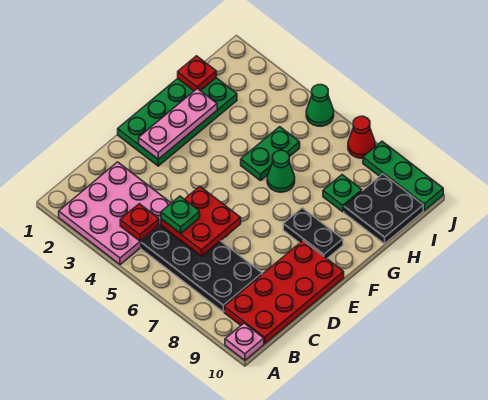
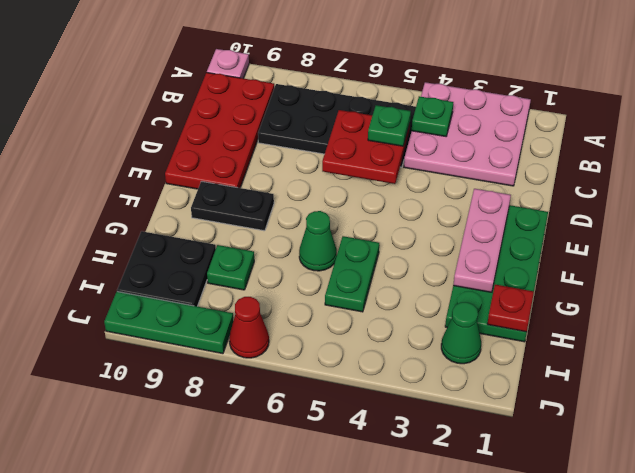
red plate B4 level 2 -> green plate B4 level 2
green cone J5 level 1 -> green cone I2 level 1

